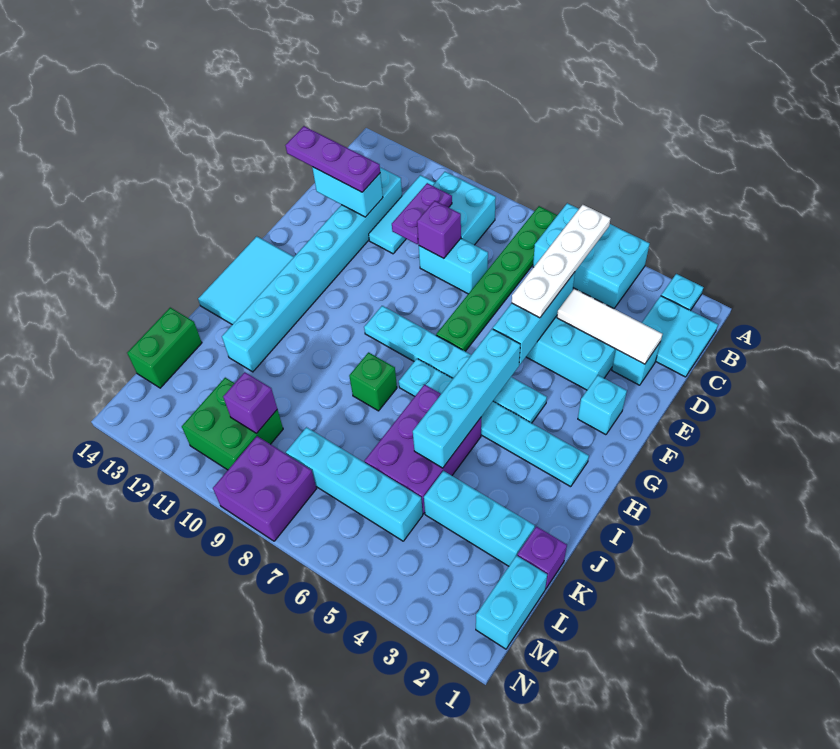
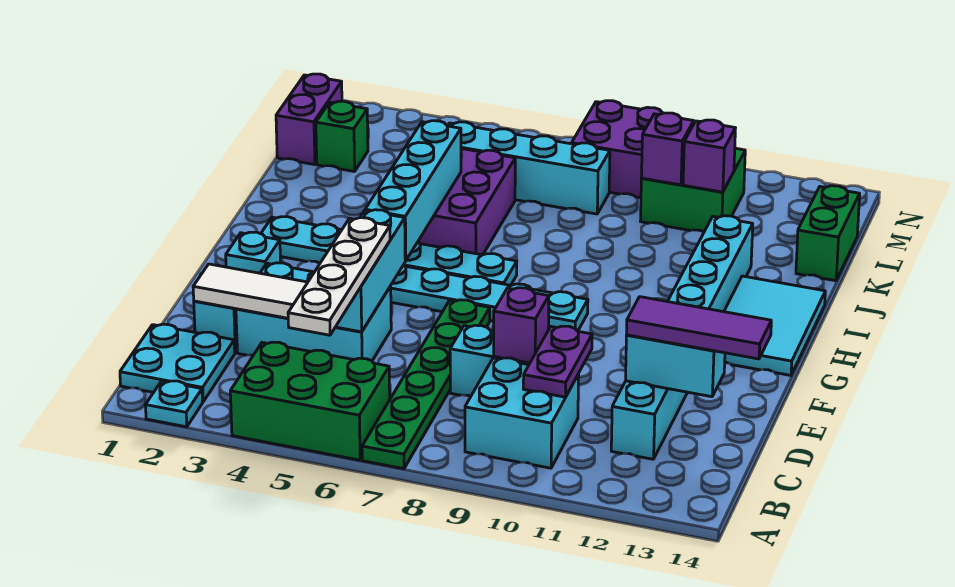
cyan brick A4:B6 level 1 -> green brick A4:B6 level 1
cyan tile B11:D11 level 1 -> none
purple plate D12:D14 level 3 -> purple tile D12:D14 level 3
green brick I8 level 1 -> green brick L2 level 1
purple brick K1 level 1 -> purple brick L11 level 2
cyan brick K2:K4 level 1 -> none
cyan brick L1:M1 level 1 -> purple brick L1:M1 level 1

